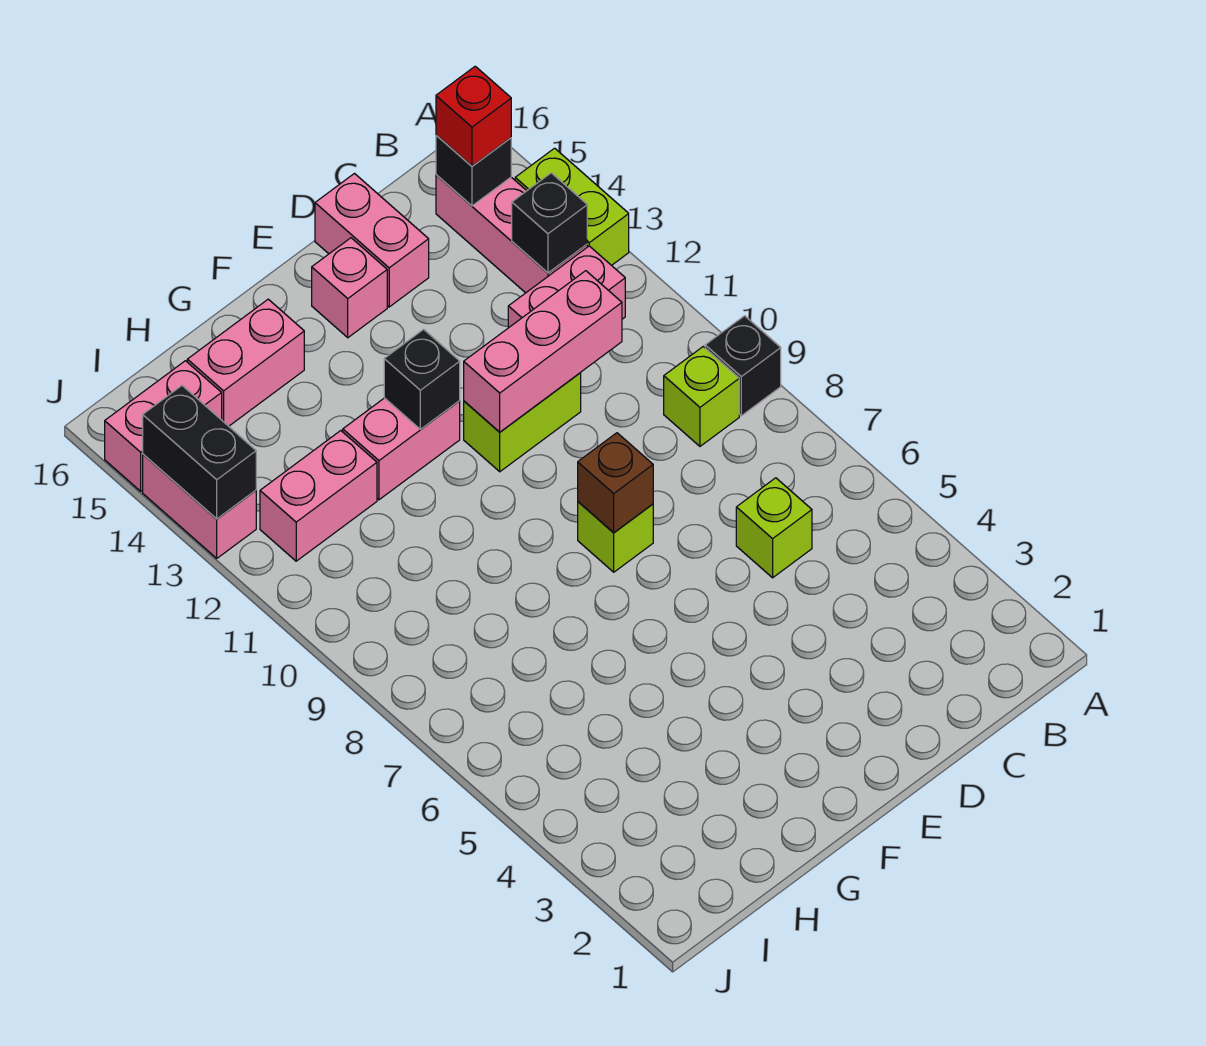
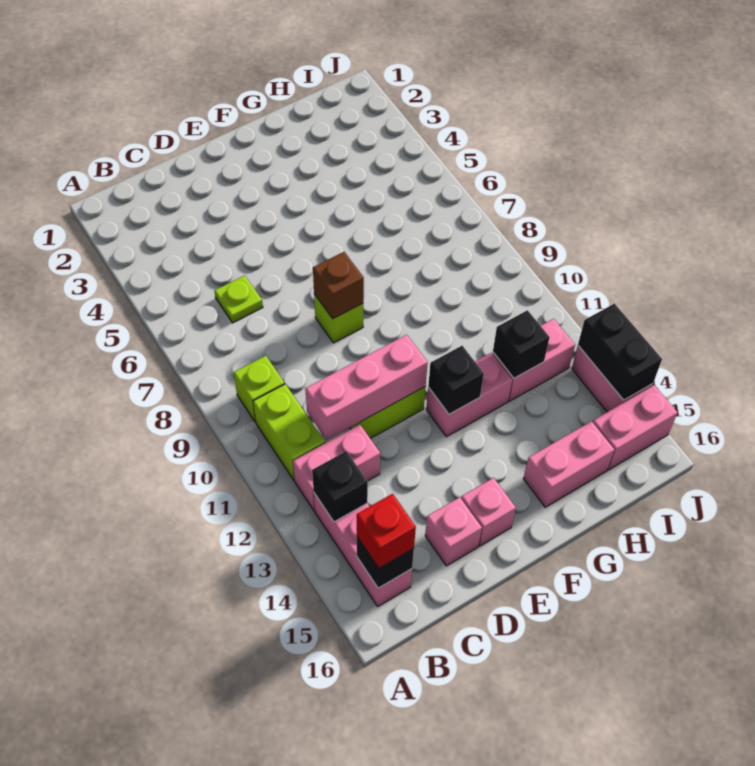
black brick A9 level 1 -> black brick H12 level 2
lime brick A13:A14 level 1 -> lime brick B10:B11 level 1
lime brick C6 level 1 -> lime plate C6 level 1
pink brick D15:D16 level 1 -> pink brick D15 level 1

